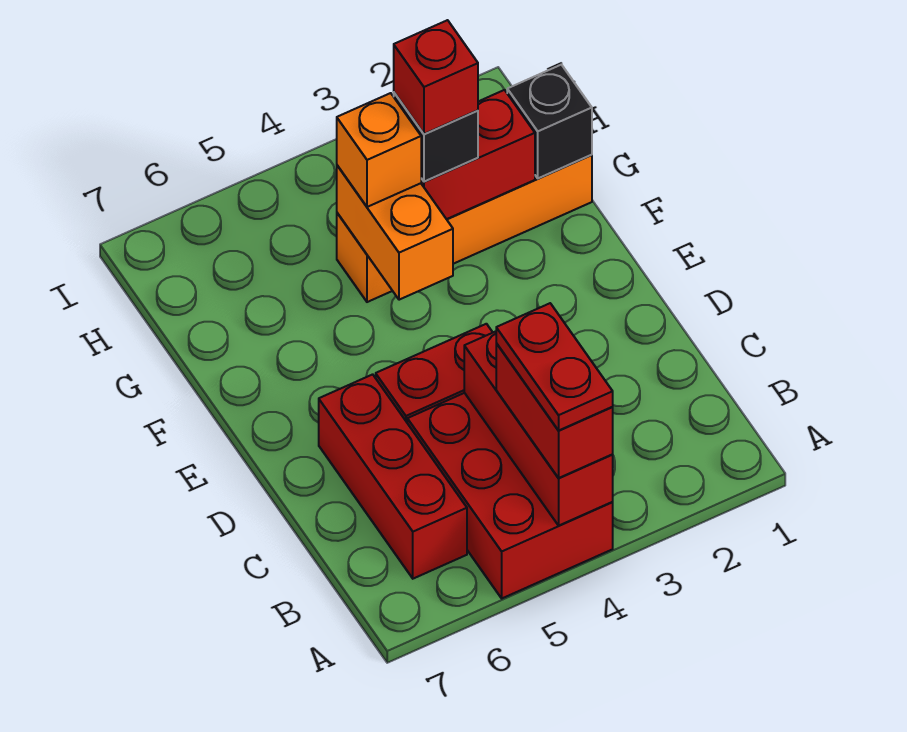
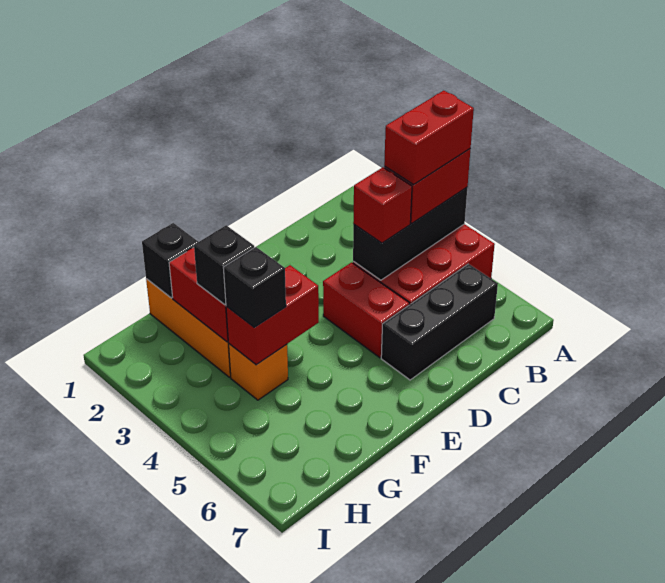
red brick A4:C4 level 2 -> black brick A4:C4 level 2
red plate A4:B4 level 4 -> red brick A4:B4 level 4
red brick B6:D6 level 1 -> black brick B6:D6 level 1
orange brick F4:G4 level 2 -> red brick F4:G4 level 2
red brick G3 level 4 -> red brick C4 level 3
orange brick G4 level 3 -> black brick G4 level 3

